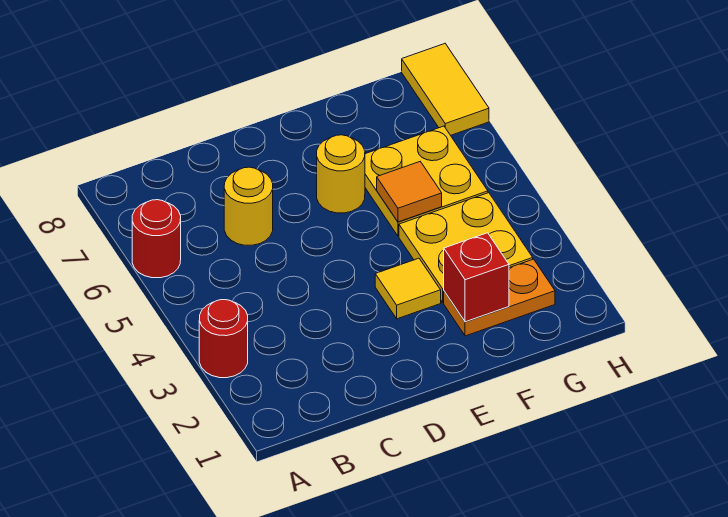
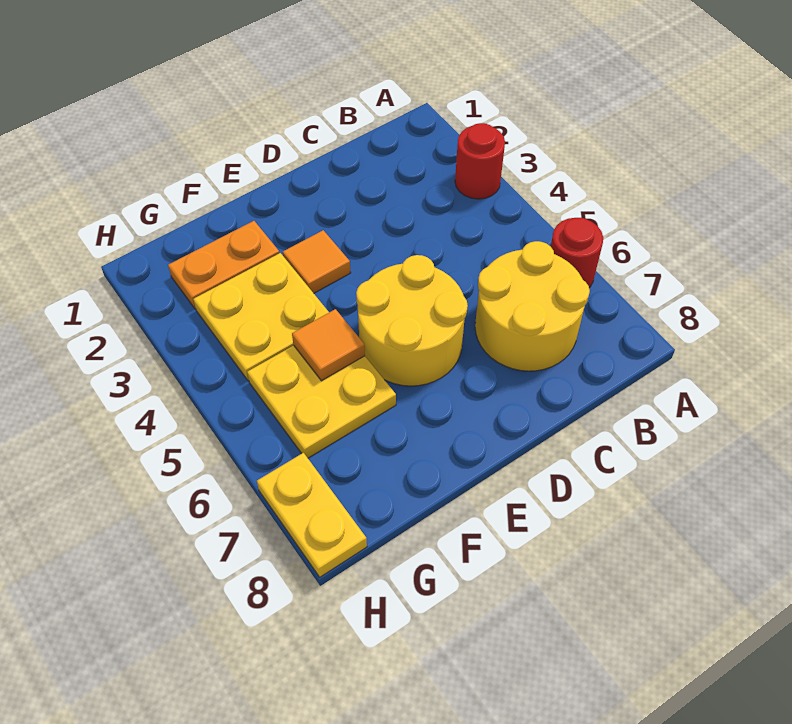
yellow round brick C6 level 1 -> yellow round brick B6:C7 level 1
yellow tile E3 level 1 -> orange tile E3 level 1
yellow round brick E6 level 1 -> yellow round brick D5:E6 level 1
red brick F2 level 2 -> none
yellow tile H7:H8 level 1 -> yellow plate H7:H8 level 1

